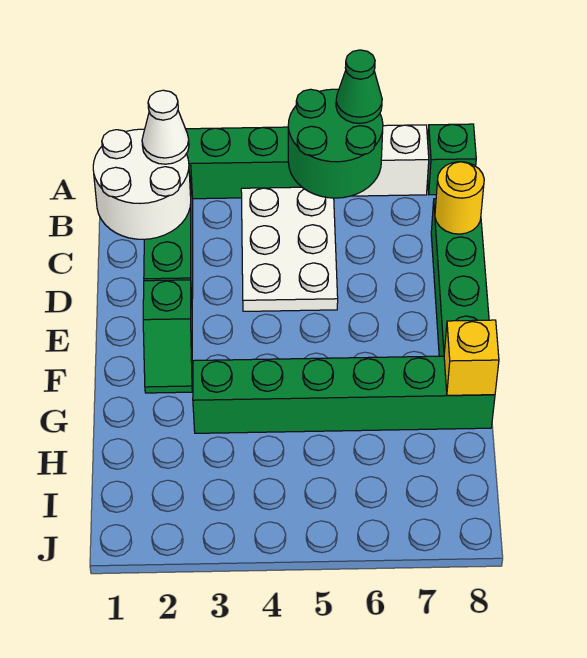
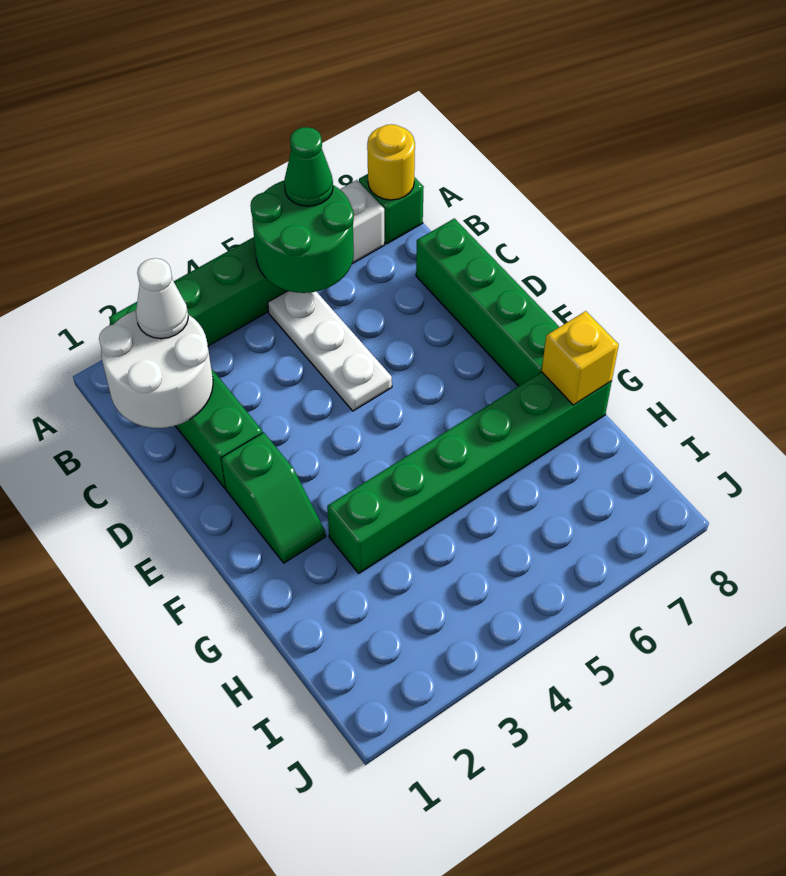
white plate B4:D5 level 1 -> white plate B5:D5 level 1
yellow round brick C8 level 2 -> yellow round brick A8 level 2

